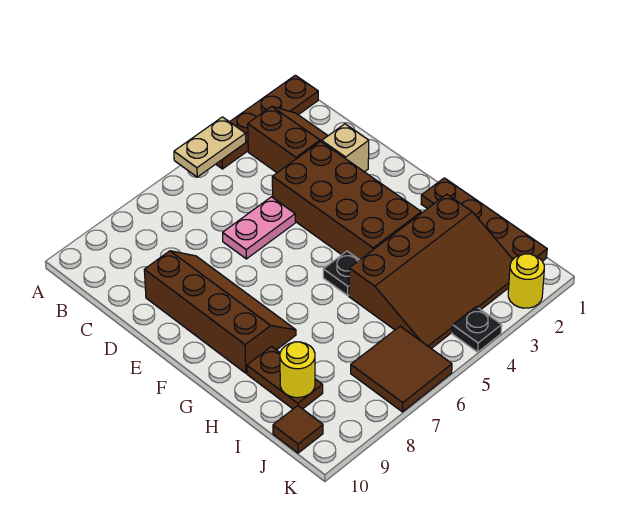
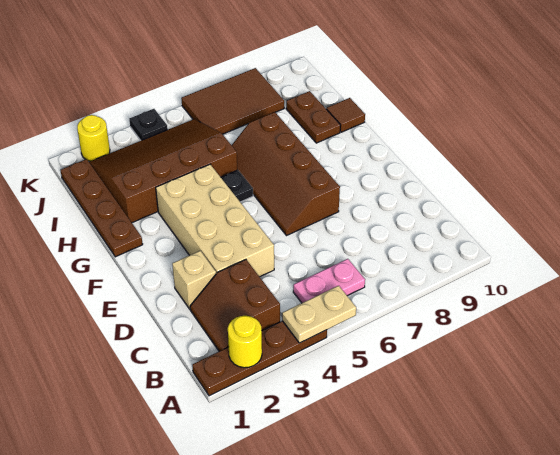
brown brick D3:G4 level 1 -> tan brick D3:G4 level 1
pink plate D5:D6 level 1 -> pink plate B5:B6 level 1
brown slope D8:G9 level 1 top 9 -> brown slope E6:H7 level 1 top 7
yellow round brick I9 level 2 -> yellow round brick A2 level 2
brown tile J6:K7 level 1 -> brown tile J6:K8 level 1
brown tile J10 level 1 -> brown tile H10 level 1

